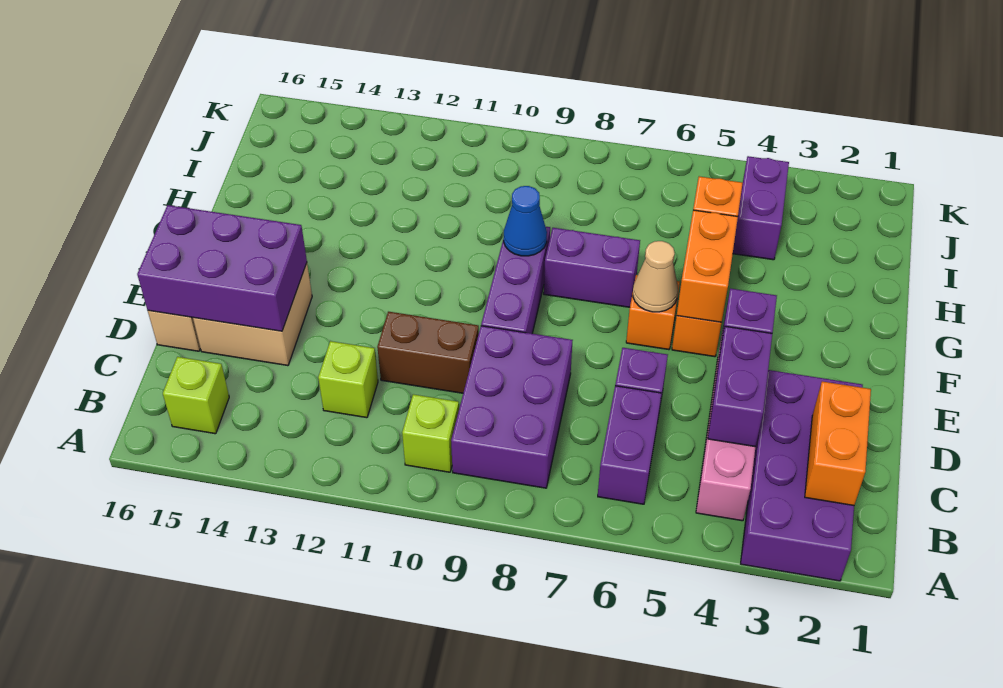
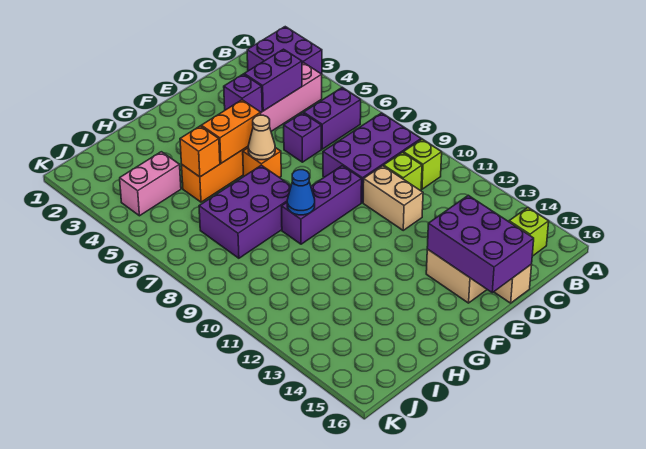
purple brick A2:D3 level 1 -> purple brick A2:B3 level 1
orange brick B2:C2 level 2 -> none
lime brick C12 level 1 -> lime brick C10 level 1
brown brick D10:D11 level 1 -> tan brick D10:D11 level 1
purple brick G7:G8 level 1 -> purple brick G7:I8 level 1
purple brick I4:J4 level 1 -> pink brick I4:J4 level 1

